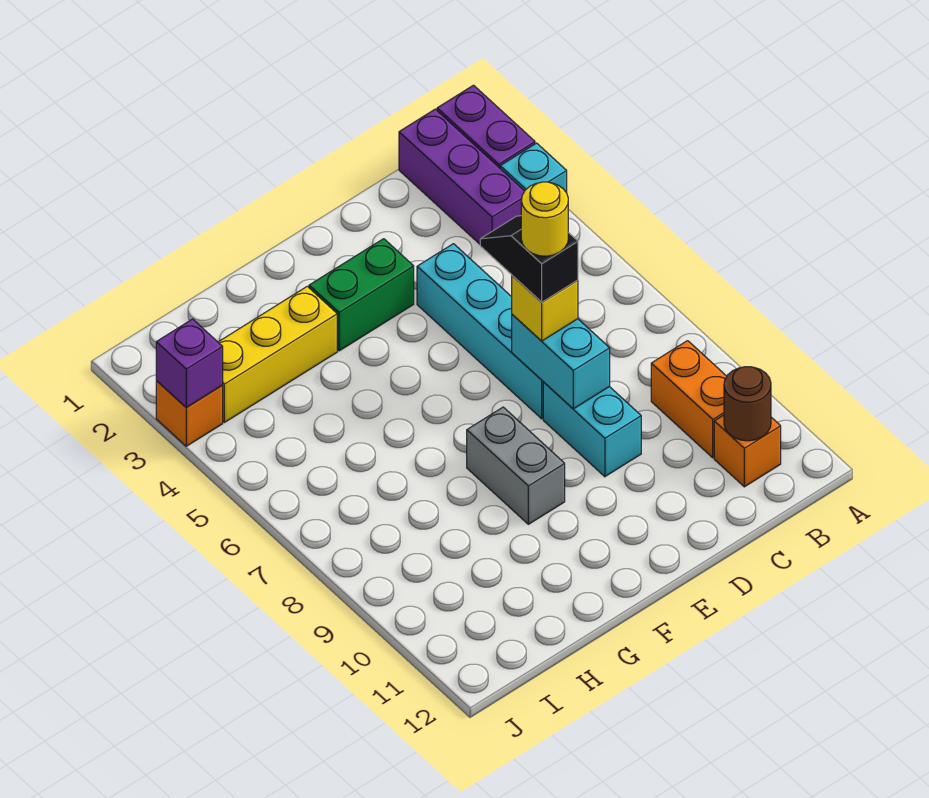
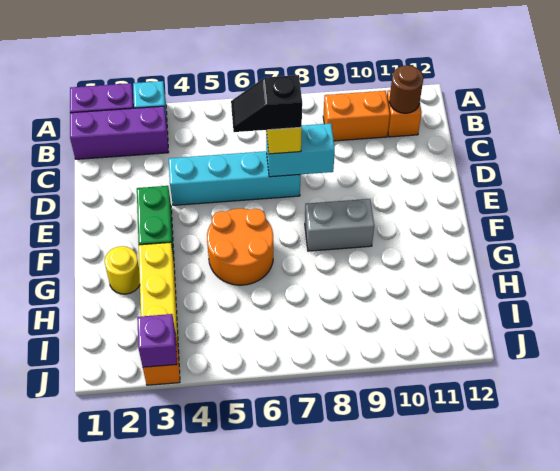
yellow round brick D7 level 5 -> yellow round brick G2 level 1
cyan brick D8:D9 level 1 -> none
none -> orange round brick F5:G6 level 1

